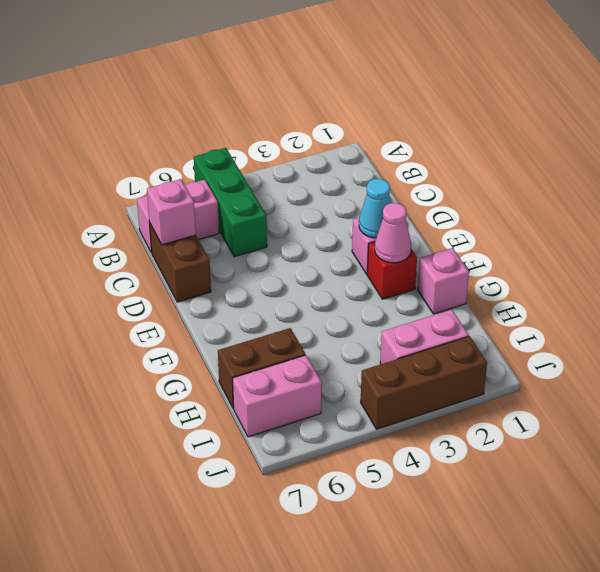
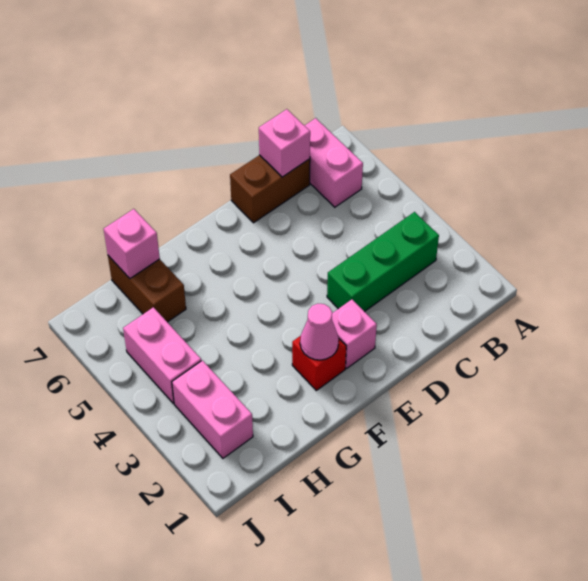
green brick A5:C5 level 1 -> green brick B3:D3 level 1
cyan cone E2 level 2 -> none
pink brick G1 level 1 -> pink brick H7 level 2
pink brick I6:I7 level 1 -> pink brick I4:I5 level 1
brown brick J2:J4 level 1 -> none

